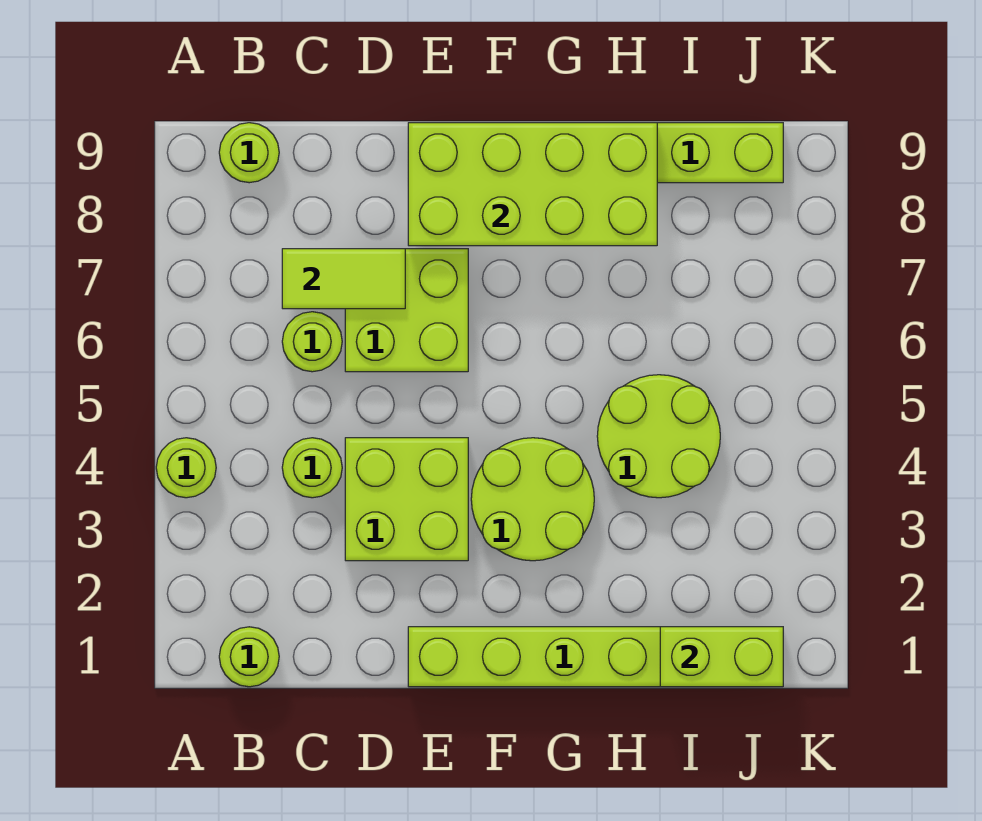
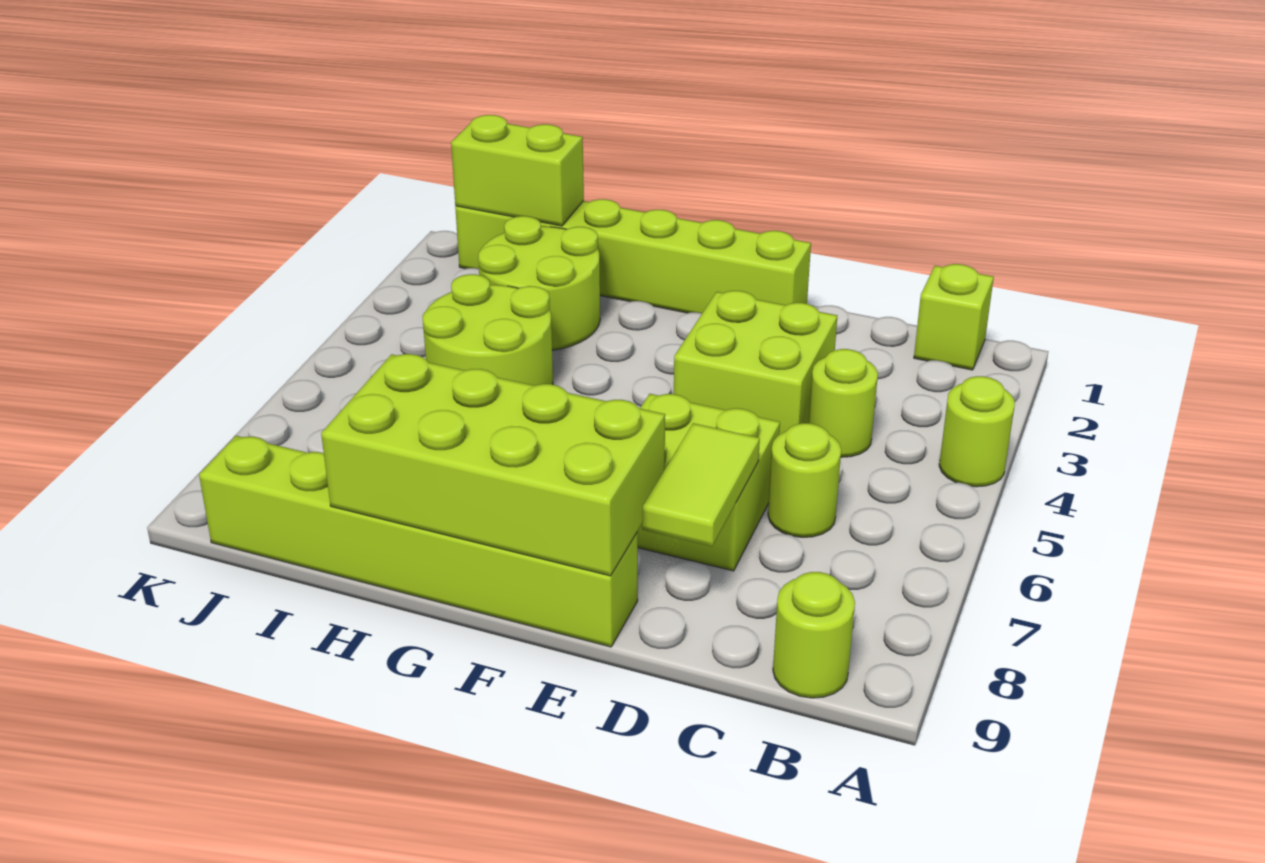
lime round brick B1 level 1 -> lime brick B1 level 1
lime tile C7:D7 level 2 -> lime tile D7:D8 level 2
lime round brick F3:G4 level 1 -> lime round brick H2:I3 level 1

